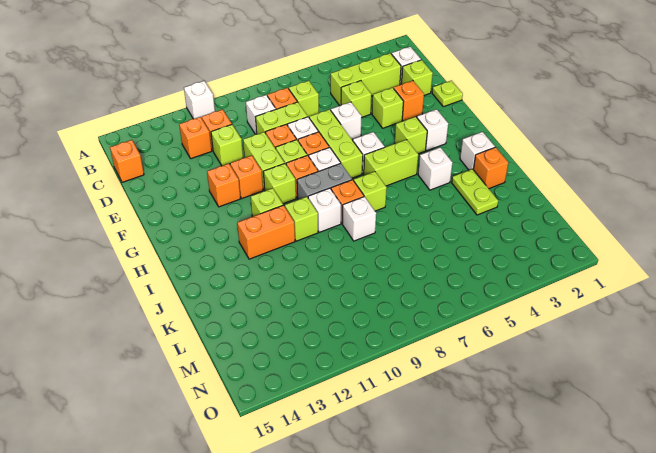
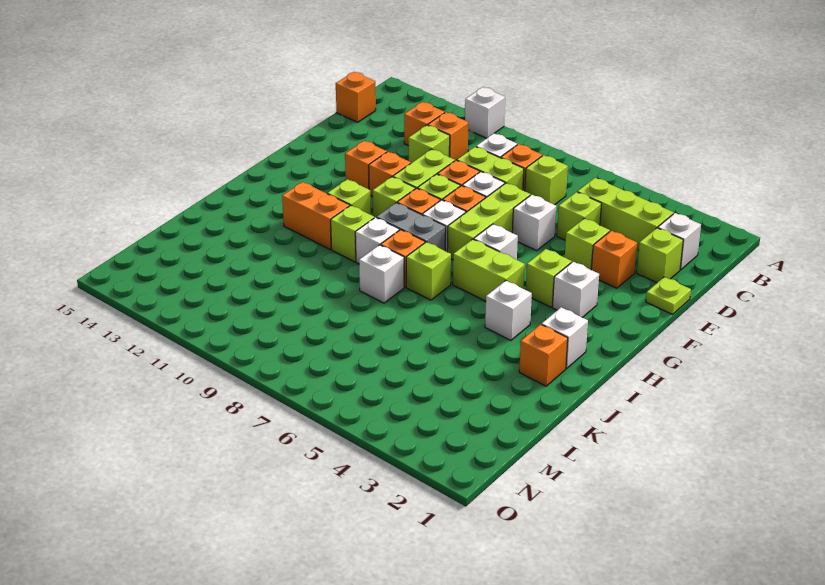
lime plate J3:K3 level 1 -> none

